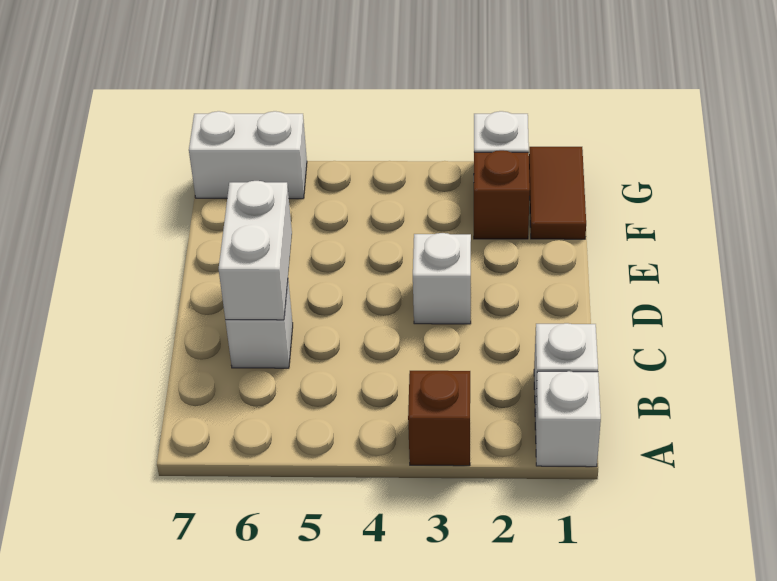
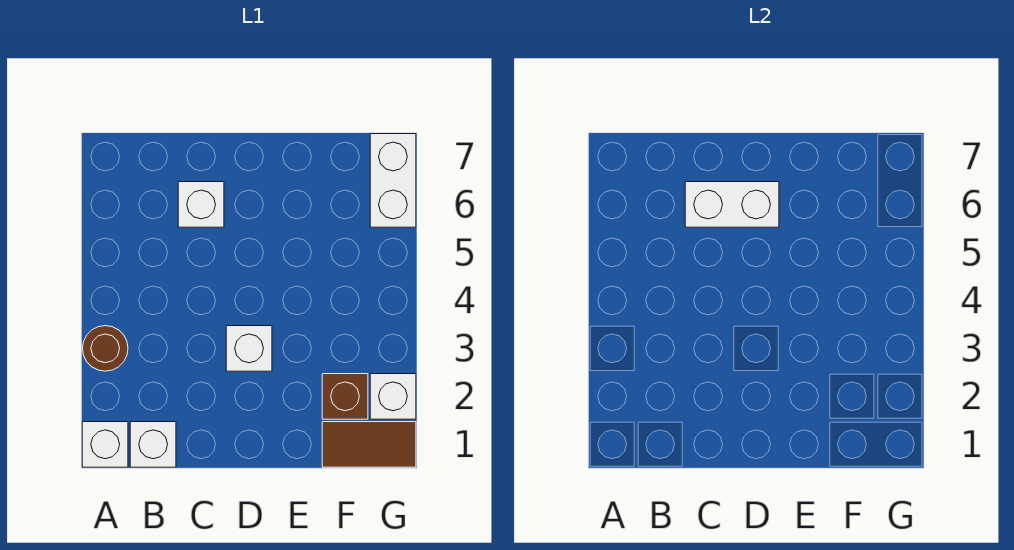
brown brick A3 level 1 -> brown round brick A3 level 1

